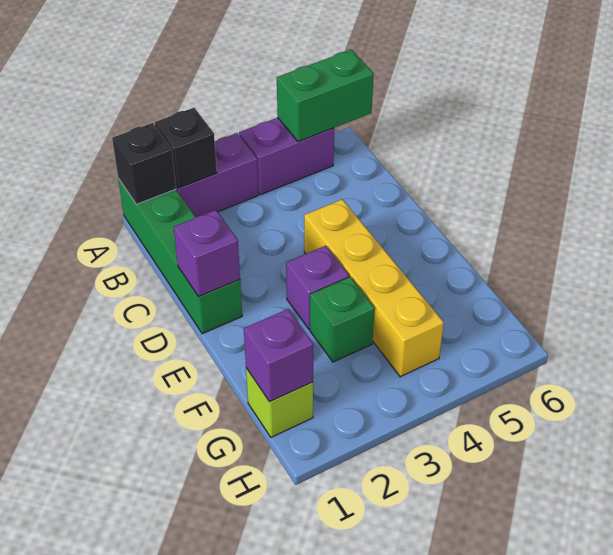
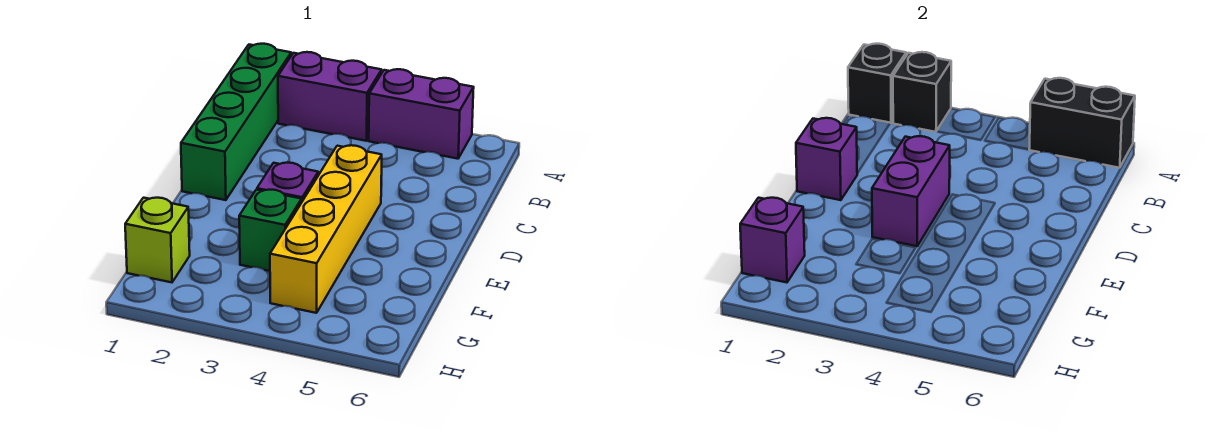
green brick A5:A6 level 2 -> black brick A5:A6 level 2
none -> purple brick D3:E3 level 2

